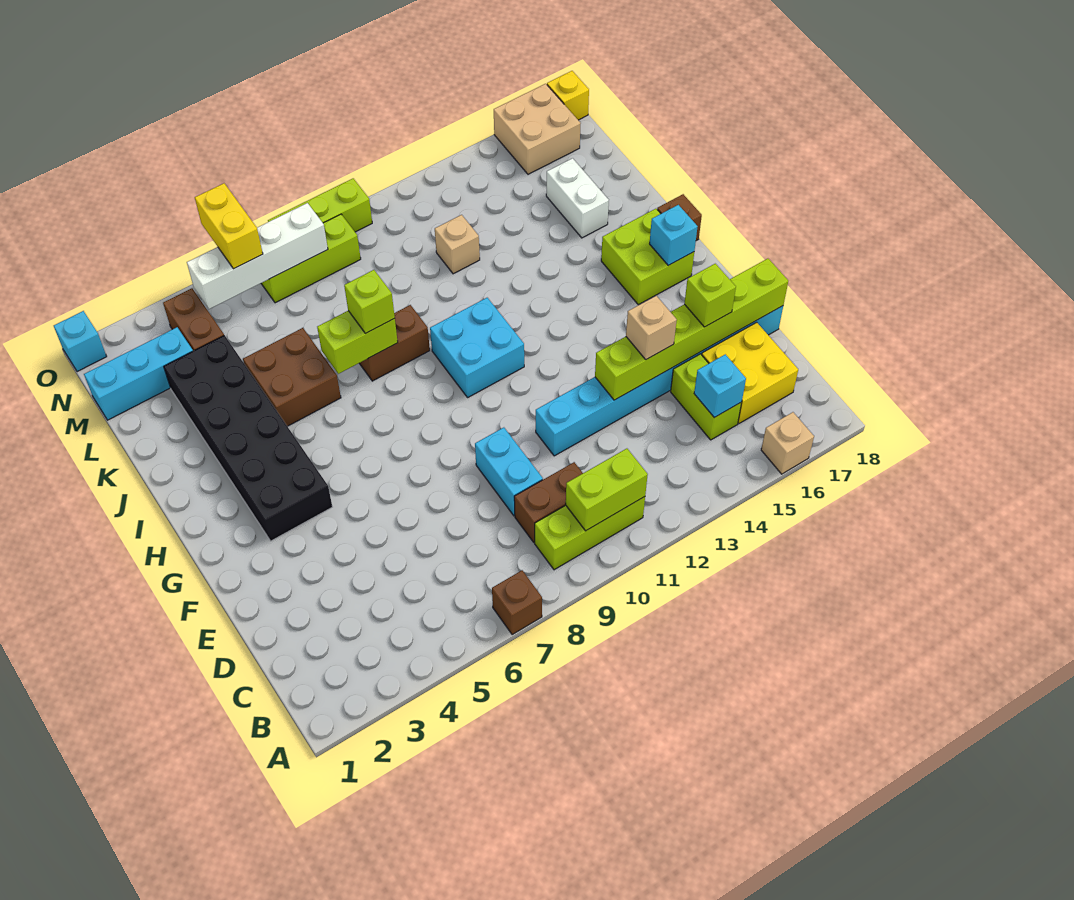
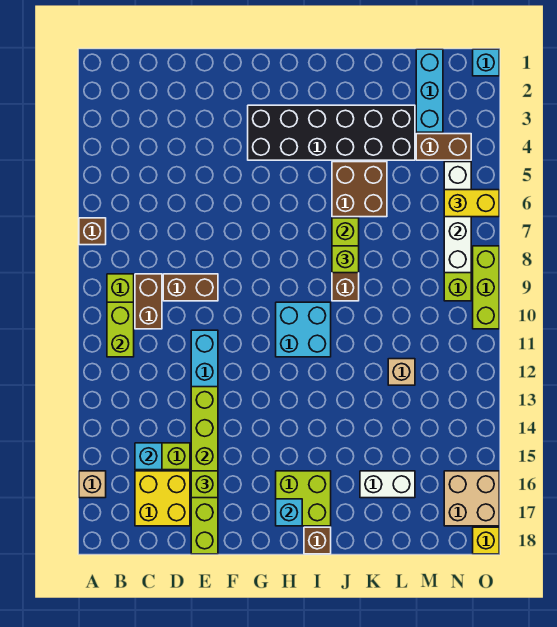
cyan brick D9:E9 level 1 -> brown brick D9:E9 level 1
tan brick E14 level 3 -> none

